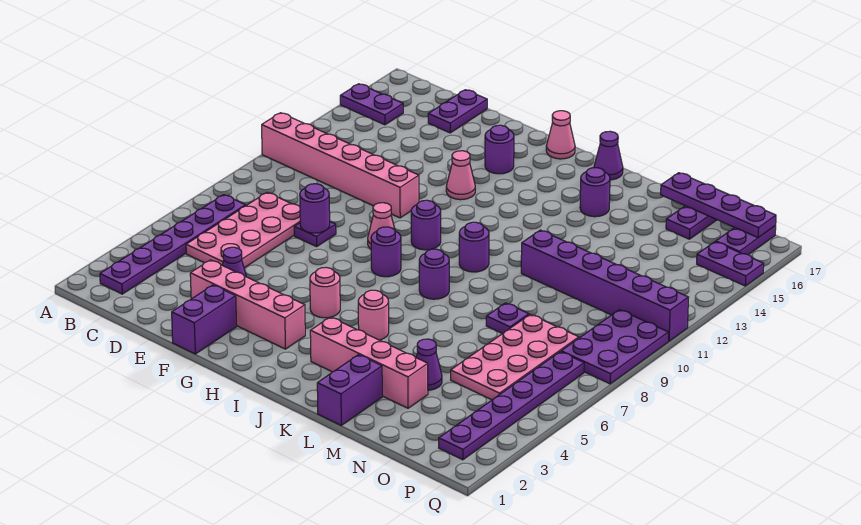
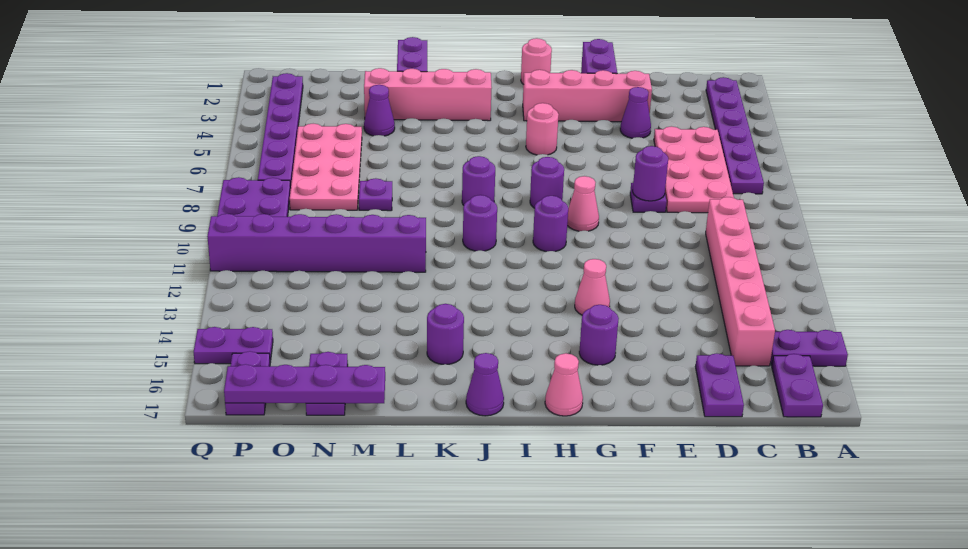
pink brick A11:F11 level 1 -> pink brick C10:C15 level 1
none -> purple plate B16:B17 level 1
pink round brick J5 level 1 -> pink round brick H1 level 1

